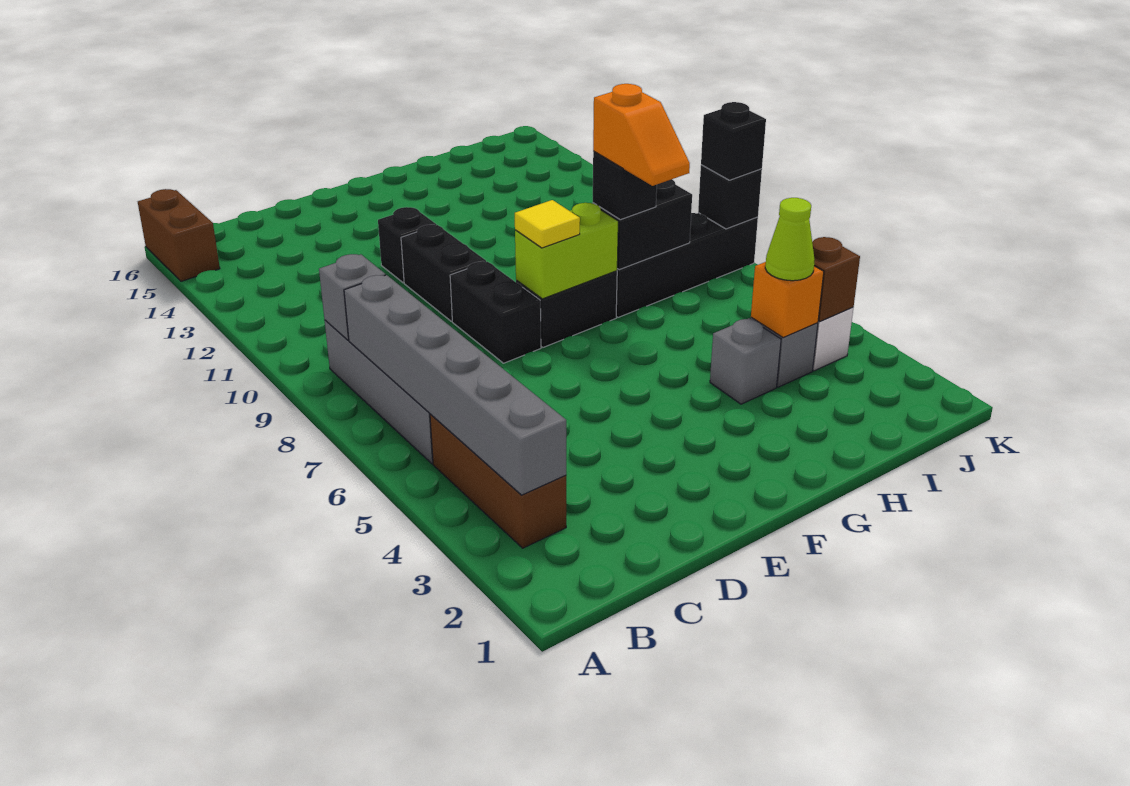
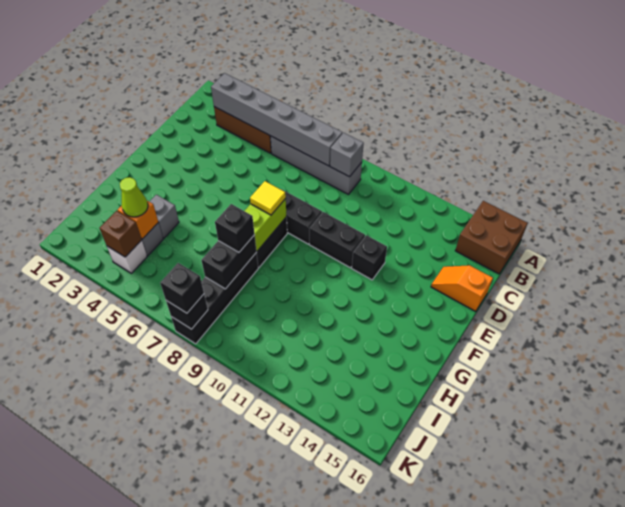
brown brick A15:A16 level 1 -> brown brick A15:B16 level 1
orange slope H7:H8 level 4 top 8 -> orange slope D15:D16 level 1 top 16

